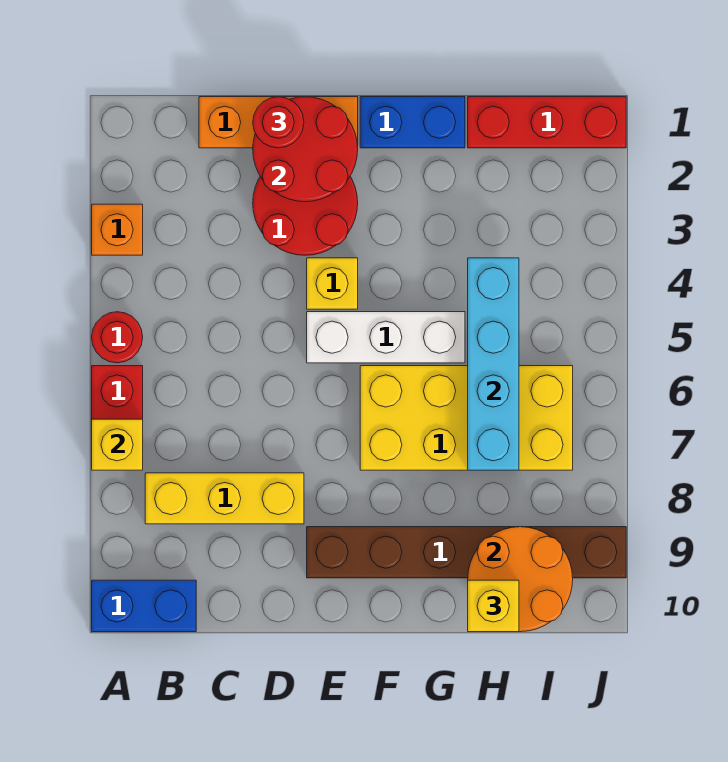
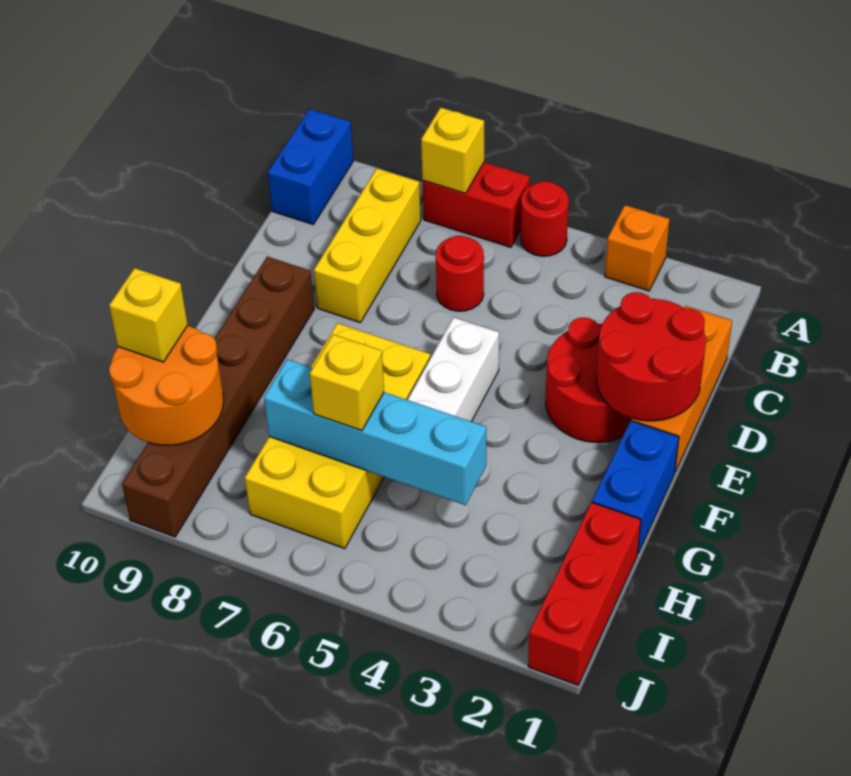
red round brick D1 level 3 -> red round brick C6 level 1
yellow brick E4 level 1 -> yellow brick H6 level 3

